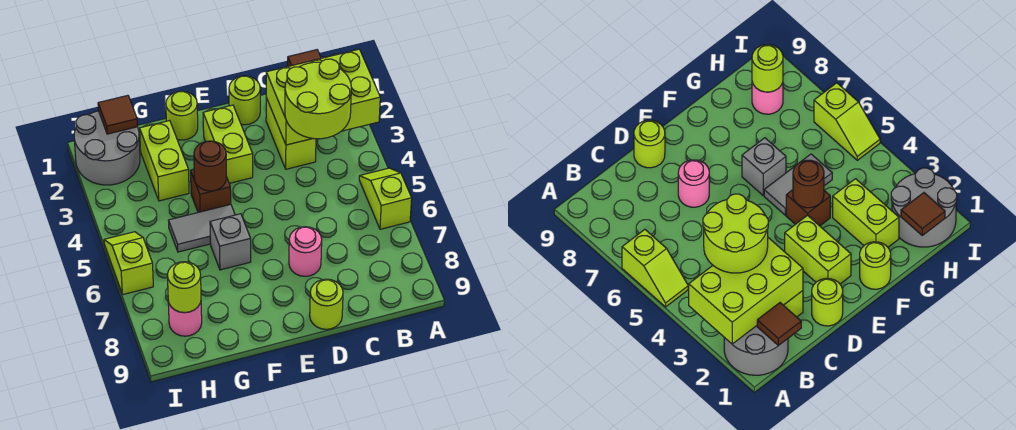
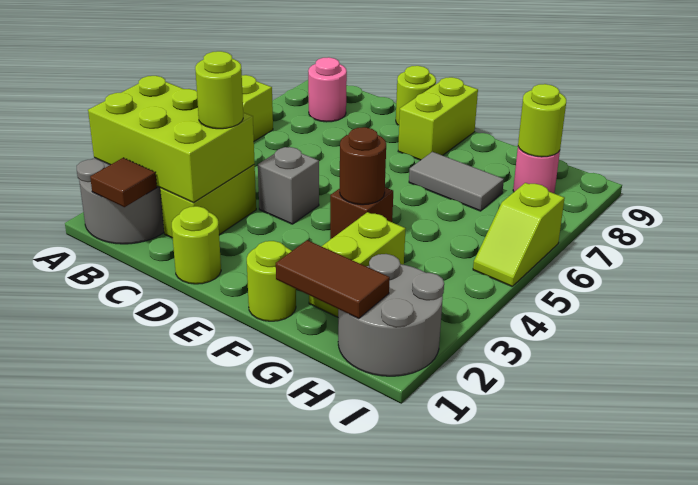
lime round brick B3:C4 level 3 -> lime round brick C3 level 3
pink round brick D7 level 1 -> pink round brick B8 level 1
lime brick E2:E3 level 1 -> lime brick E8:E9 level 1
grey tile F5:G5 level 1 -> grey tile F7:G7 level 1
grey brick F6 level 1 -> grey brick D4 level 1
brown tile H1 level 2 -> brown tile G1:H1 level 2

